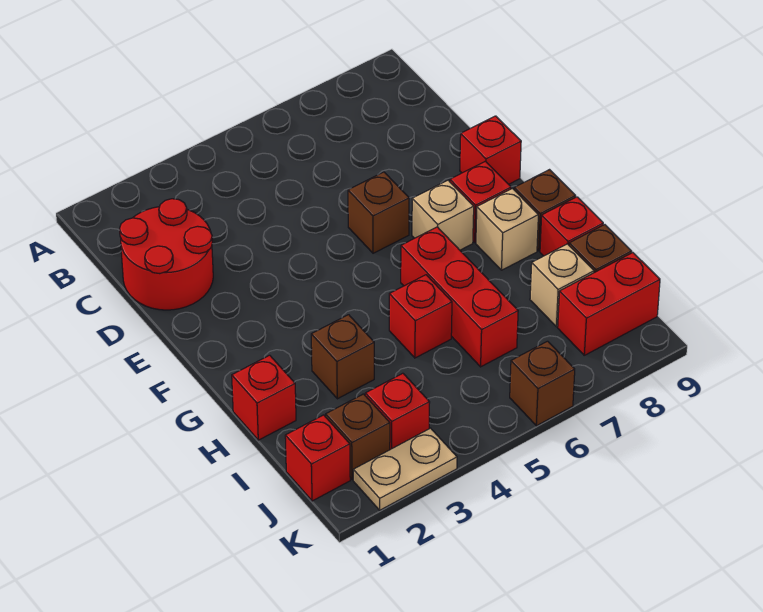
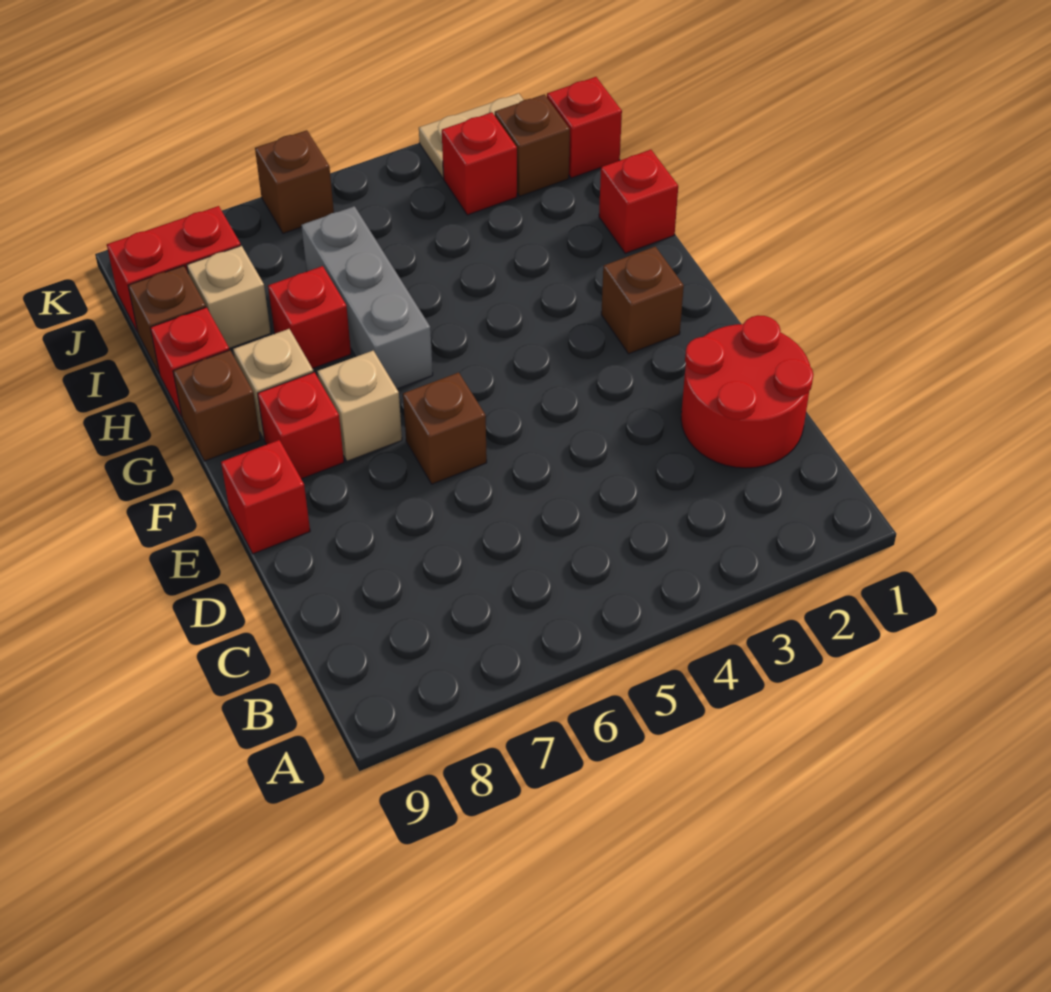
red brick G6:I6 level 1 -> grey brick G6:I6 level 1
brown brick H3 level 1 -> brown brick F2 level 1
red brick H5 level 1 -> red brick H7 level 1

